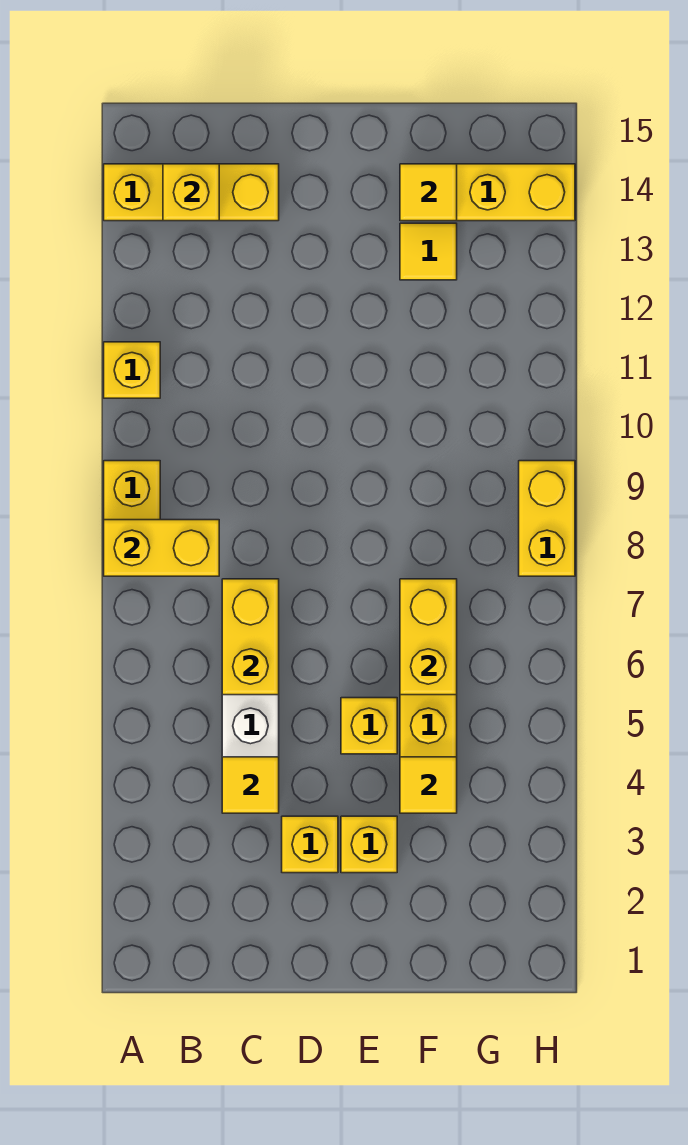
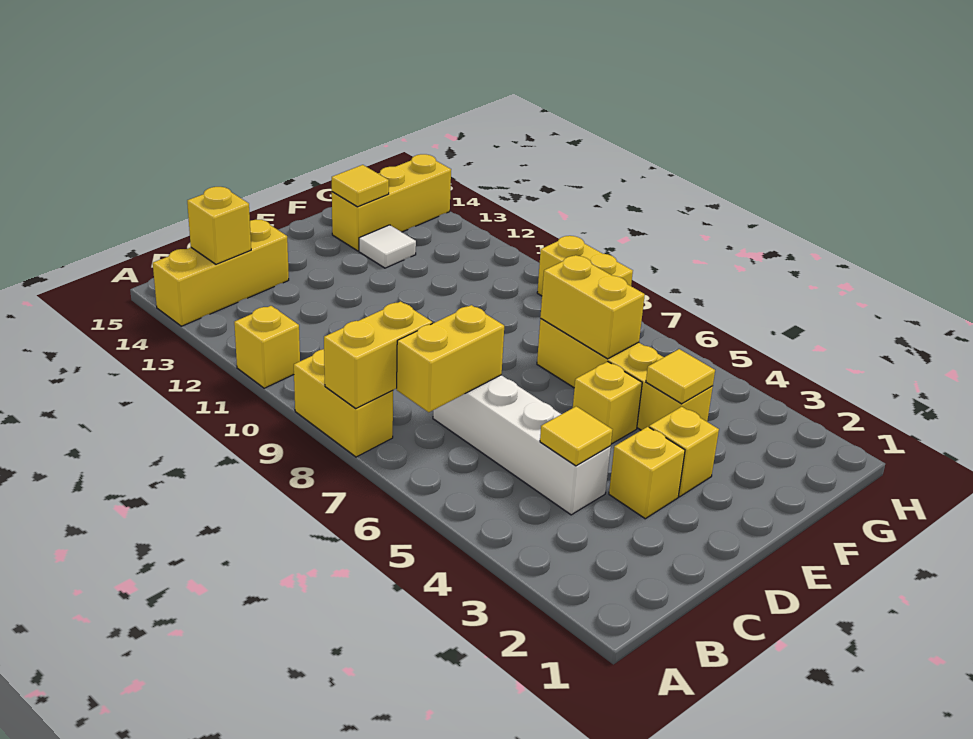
yellow brick C6:C7 level 2 -> yellow brick B7:C7 level 2
yellow tile F13 level 1 -> white tile F13 level 1

